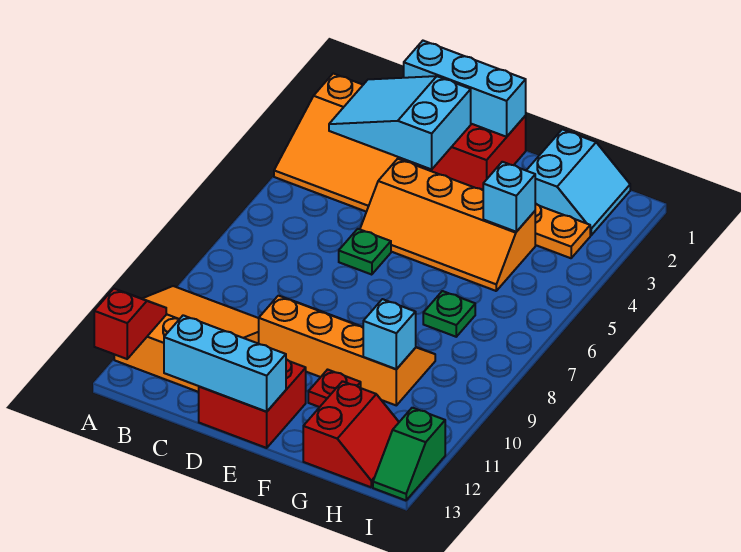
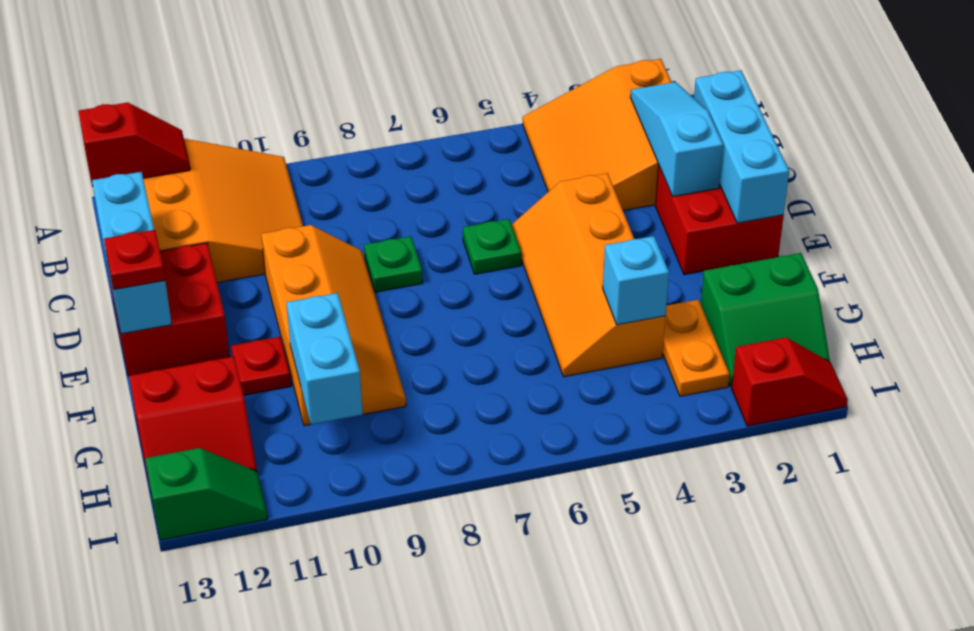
cyan slope B2:D3 level 2 top D -> cyan slope B2:D2 level 2 top D
none -> red plate E13 level 3
cyan slope G1:H2 level 1 top G -> green slope G1:H2 level 1 top G
green plate G7 level 1 -> green plate D8 level 1
cyan brick G10 level 2 -> cyan brick G10:H10 level 2
none -> red slope I1:I2 level 1 top 2
green slope I12:I13 level 1 top 12 -> green slope I12:I13 level 1 top 13

